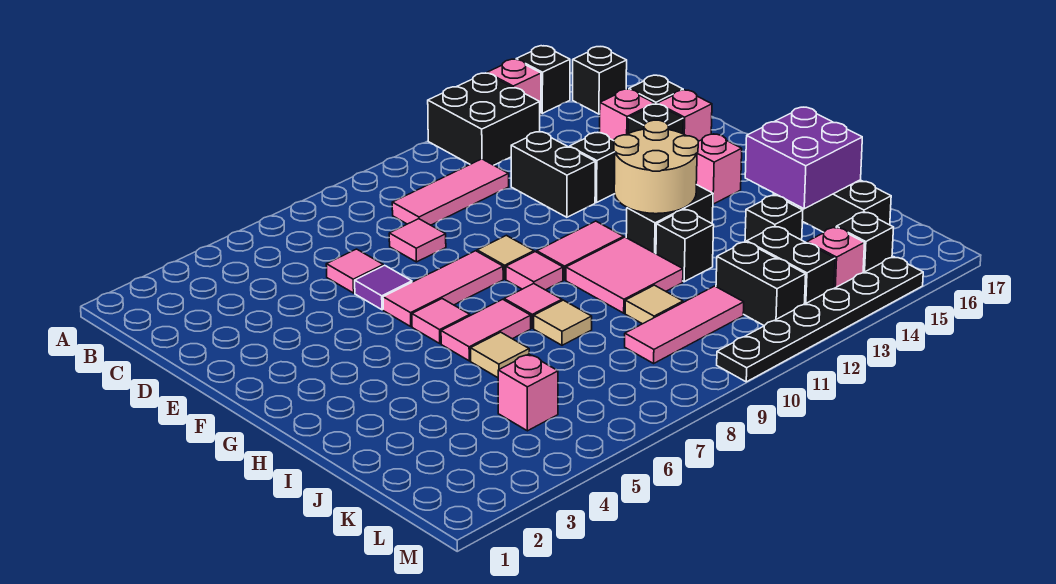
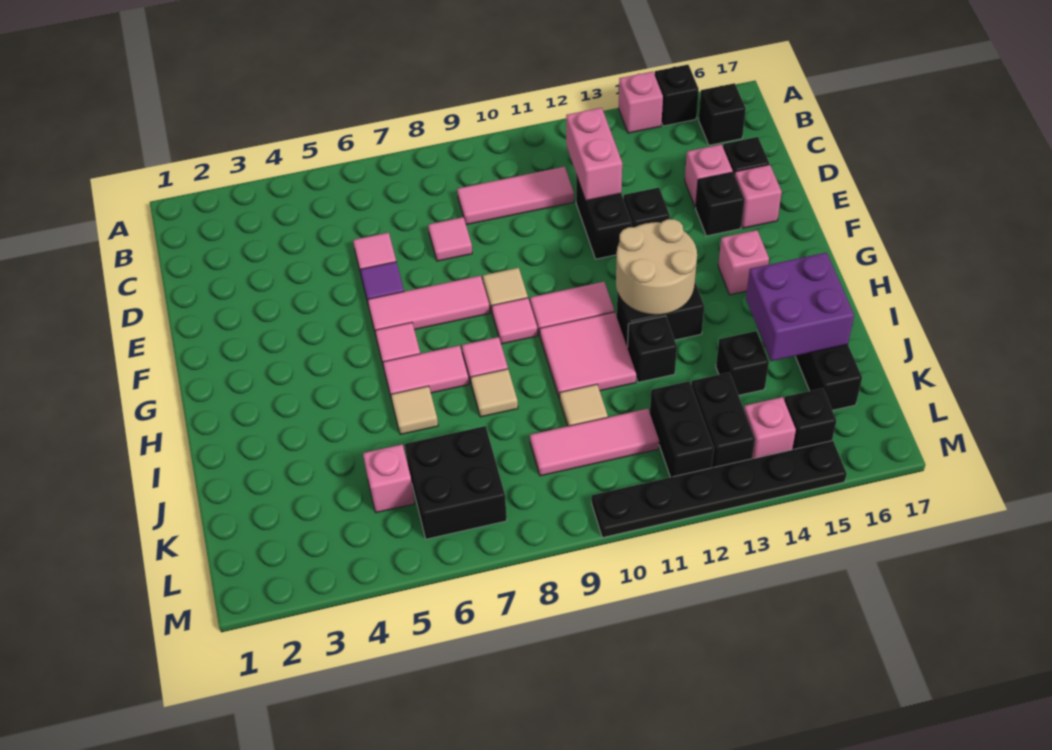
black brick A12:B13 level 1 -> black brick K6:L7 level 1
none -> pink brick C12:D12 level 2

